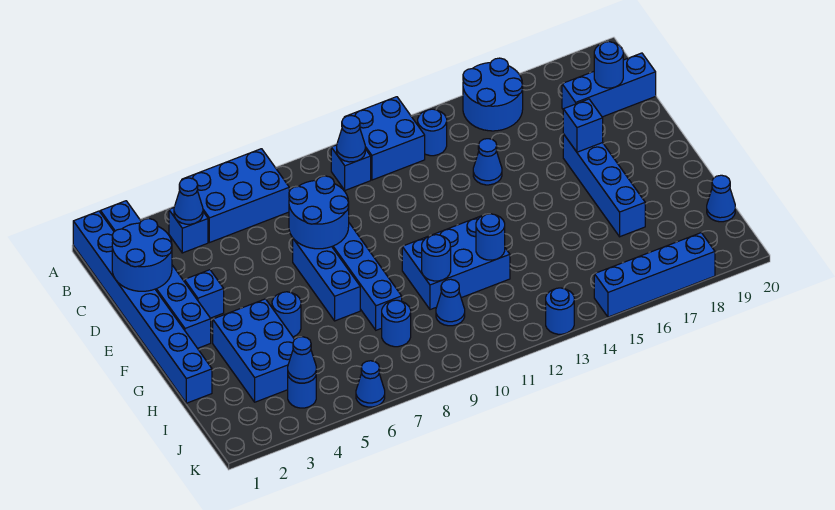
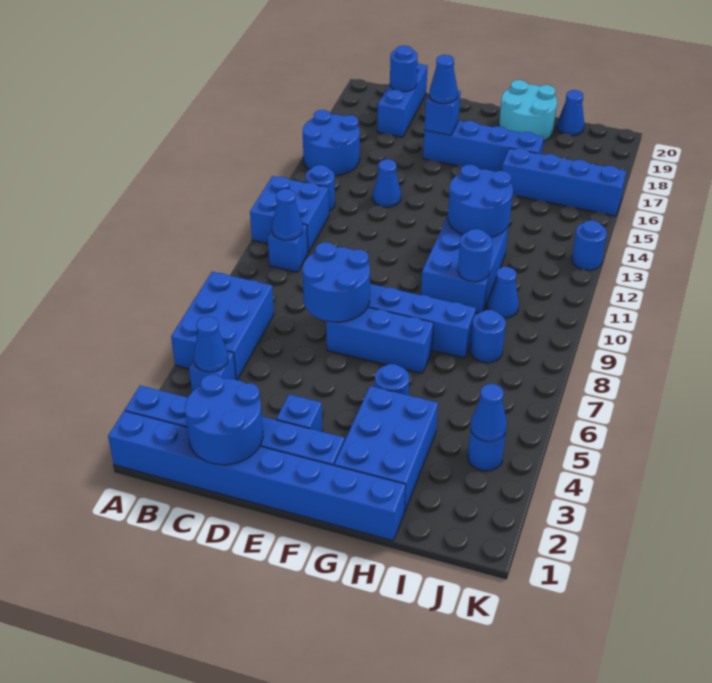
blue brick G3:I4 level 1 -> blue brick G2:H4 level 1
none -> cyan round brick G19:H20 level 1
blue round brick H12 level 2 -> blue round brick G12:H13 level 2
blue cone K6 level 1 -> blue cone E17 level 3
blue brick K15:K18 level 1 -> blue brick H16:K16 level 1

